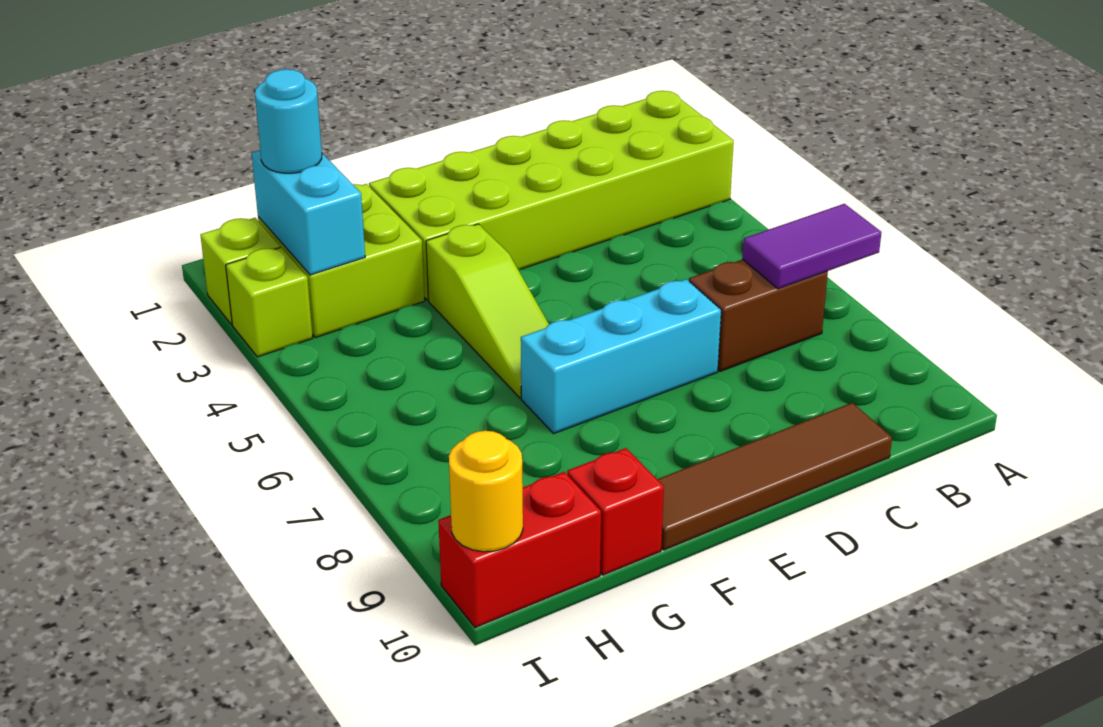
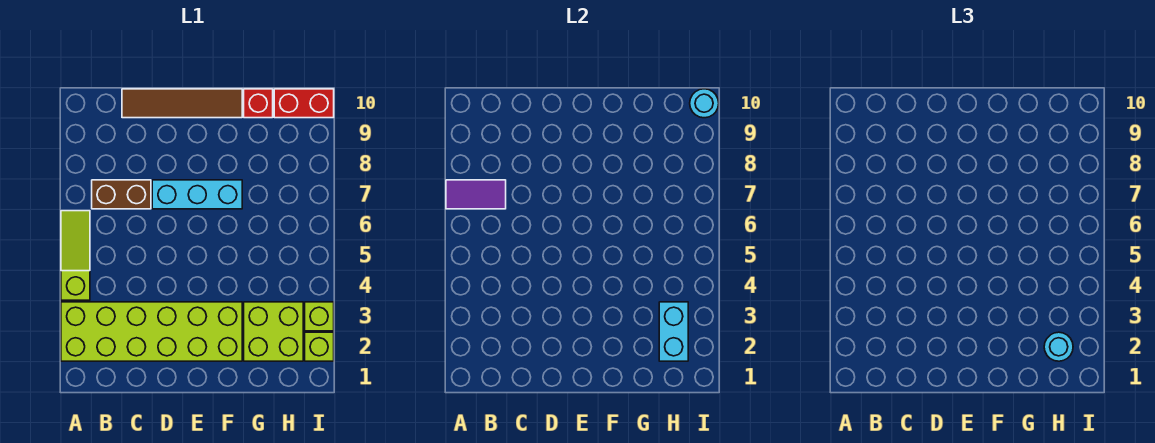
lime slope F4:F6 level 1 top 4 -> lime slope A4:A6 level 1 top 4
yellow round brick I10 level 2 -> cyan round brick I10 level 2

